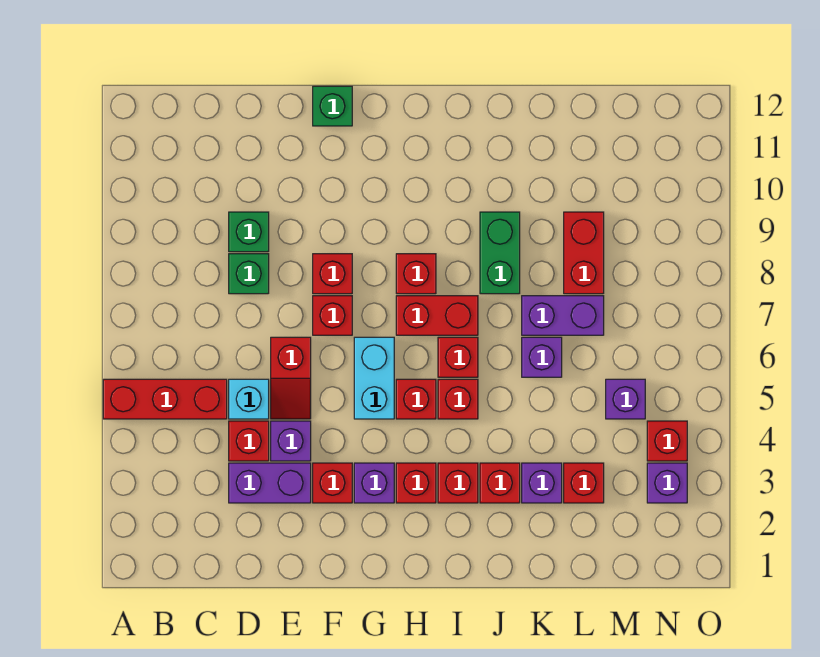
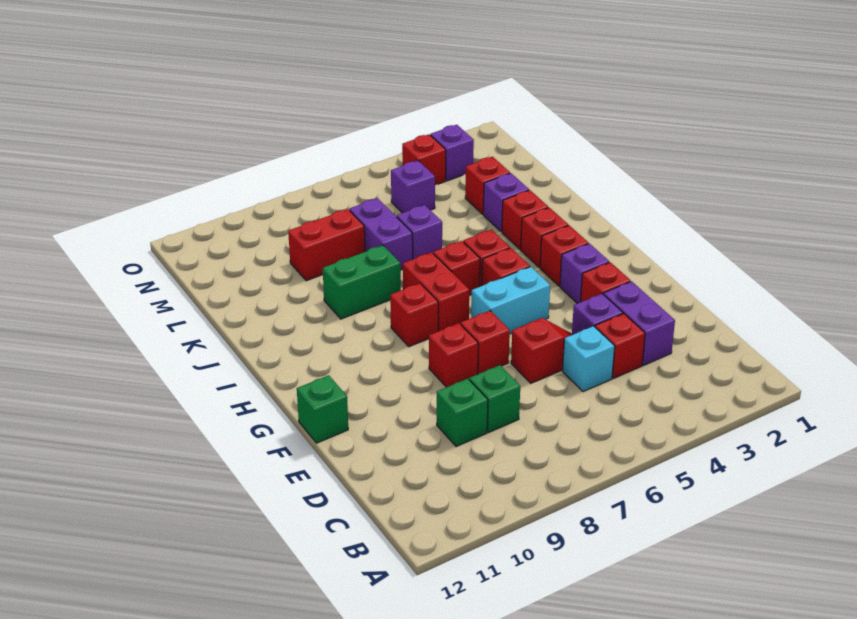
red brick A5:C5 level 1 -> none

